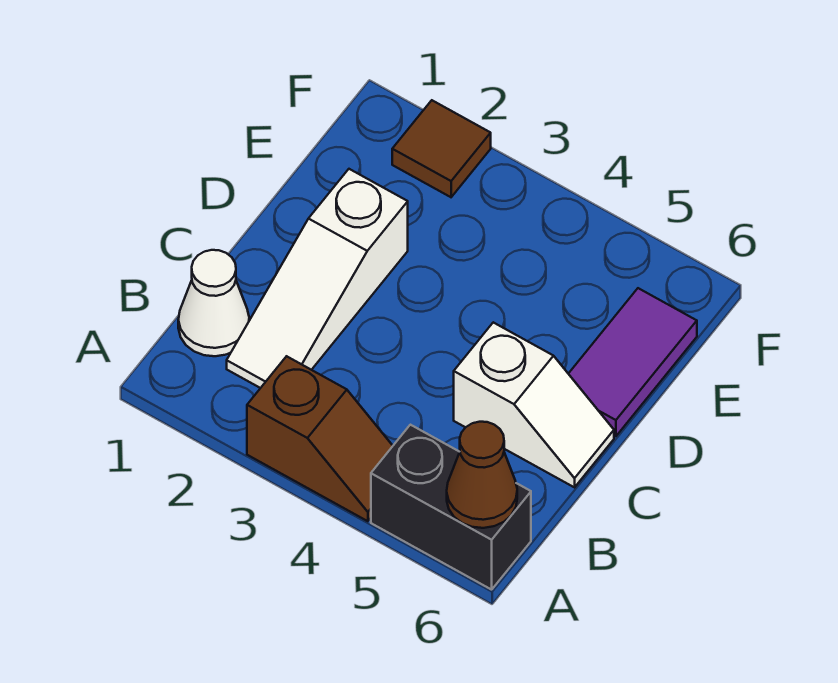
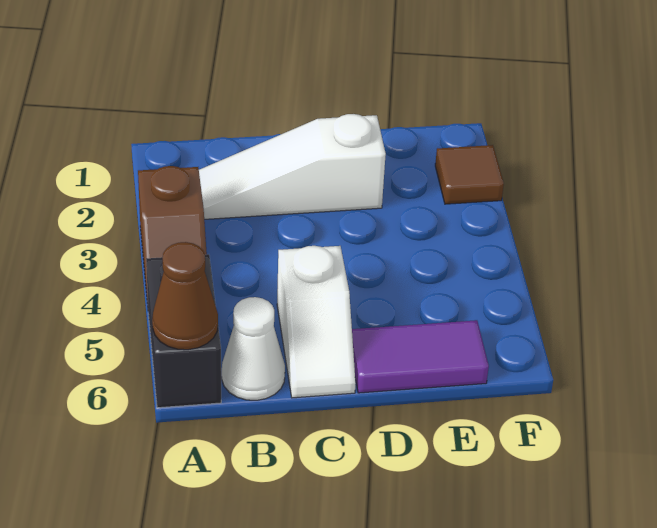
white cone B1 level 1 -> white cone B6 level 1

